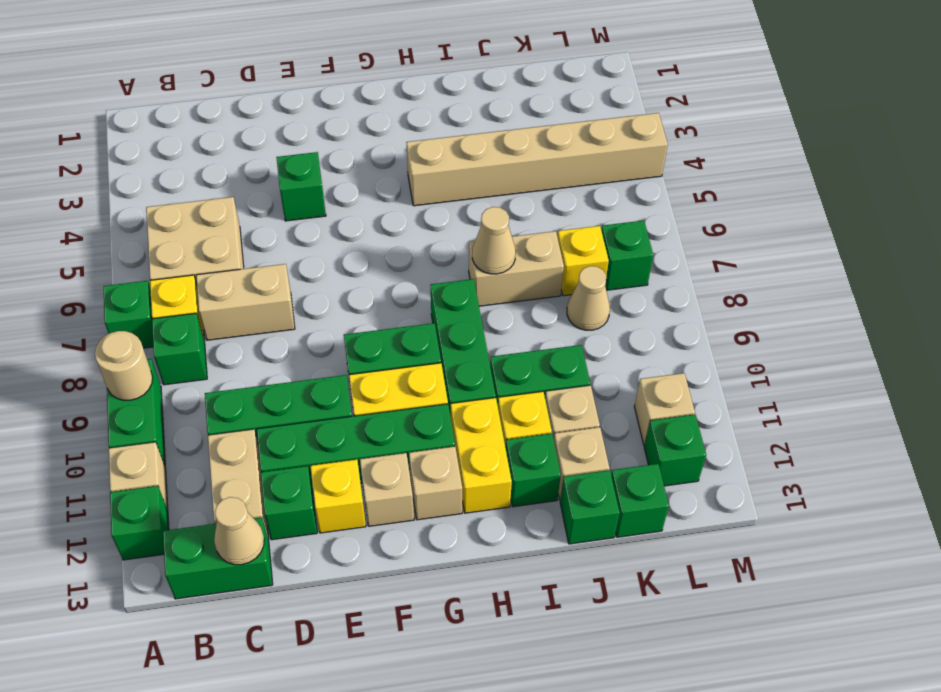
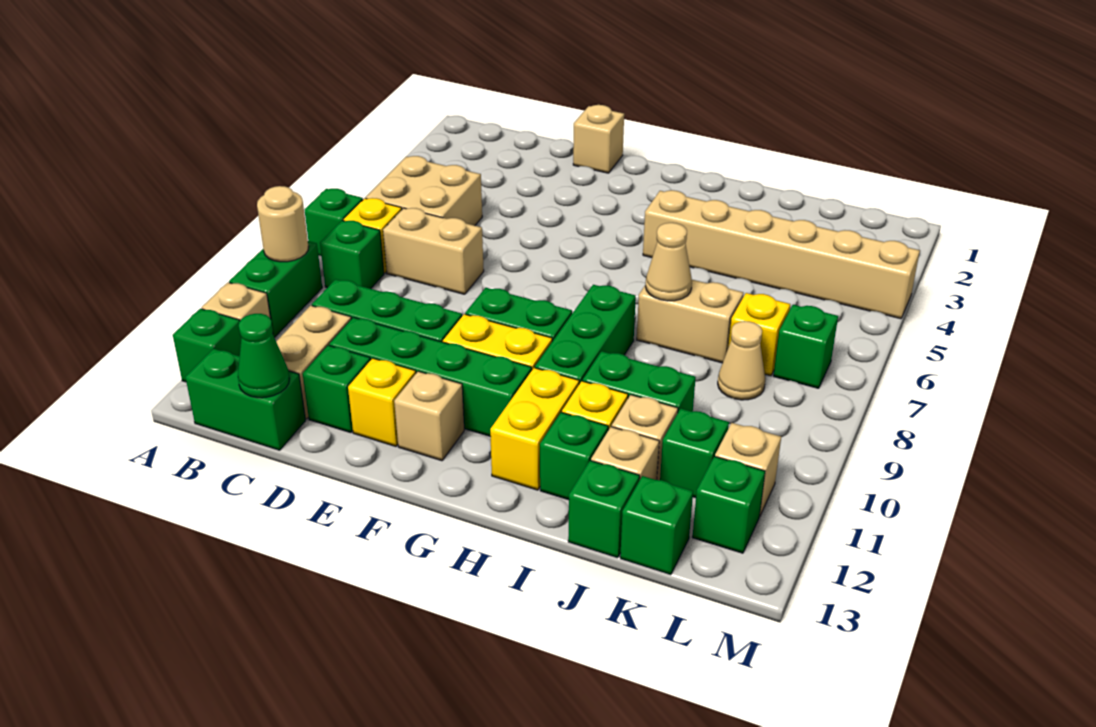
tan cone C13 level 2 -> green cone C13 level 2
green brick E4 level 1 -> green brick K11 level 1
tan brick G12 level 1 -> tan brick E1 level 1

